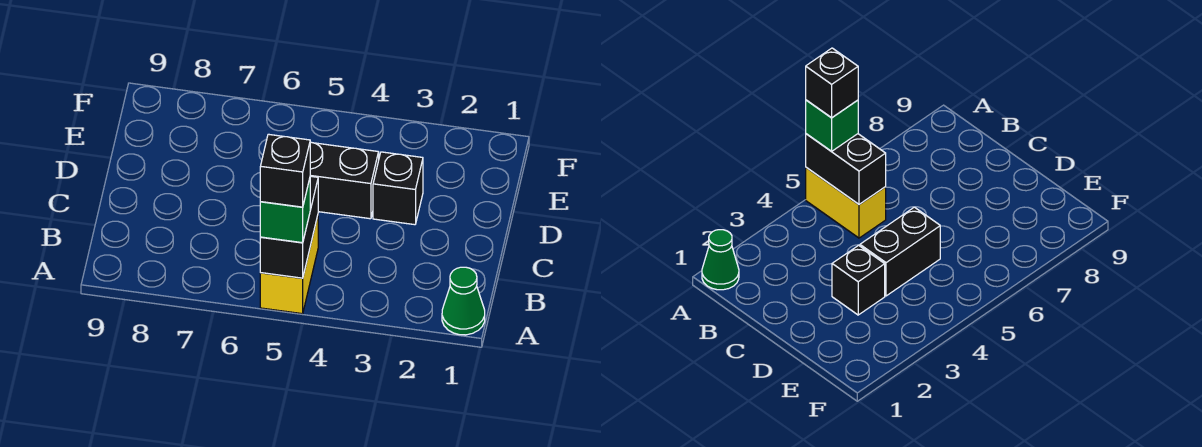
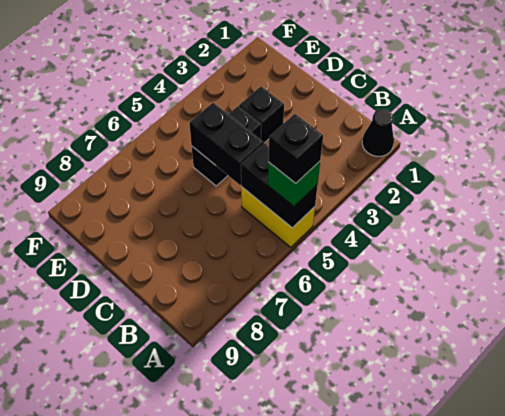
green cone A1 level 1 -> black cone A1 level 1
none -> black brick C5:D5 level 2

